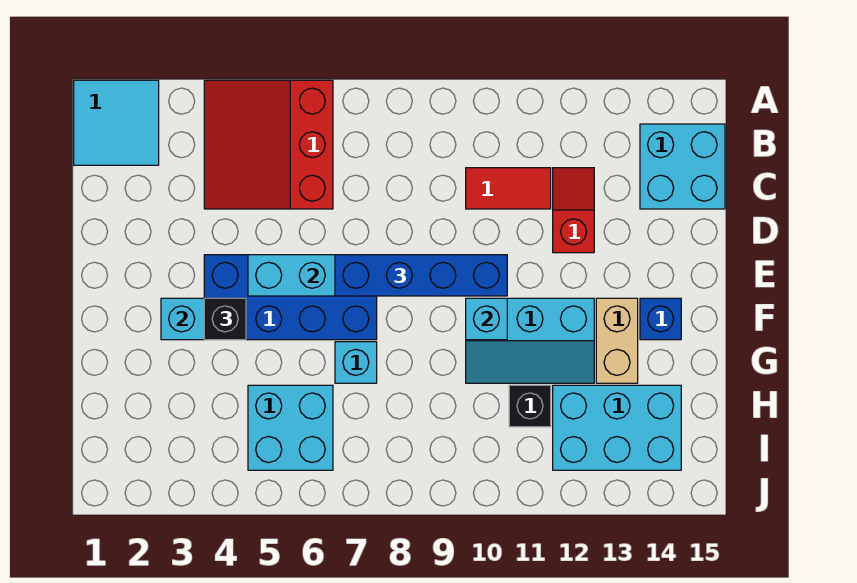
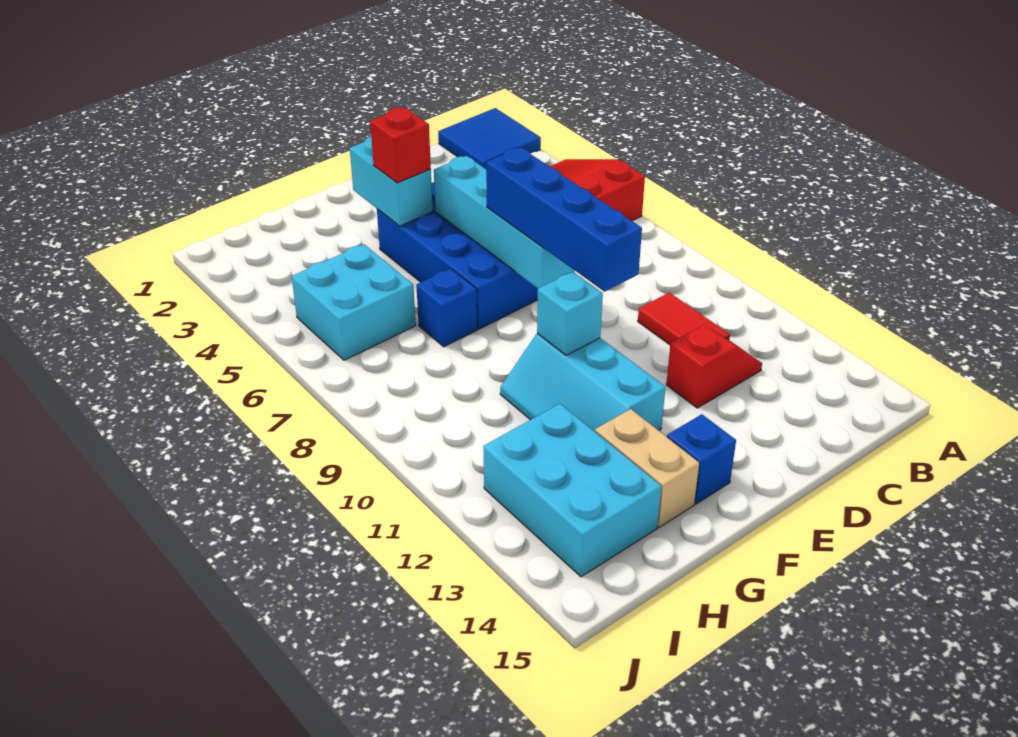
cyan tile A1:B2 level 1 -> blue tile A1:B2 level 1
cyan brick B14:C15 level 1 -> none
black brick F4 level 3 -> red brick F4 level 3
tan brick F13:G13 level 1 -> tan brick G13:G14 level 1
cyan brick G7 level 1 -> blue brick G7 level 1
black brick H11 level 1 -> none

